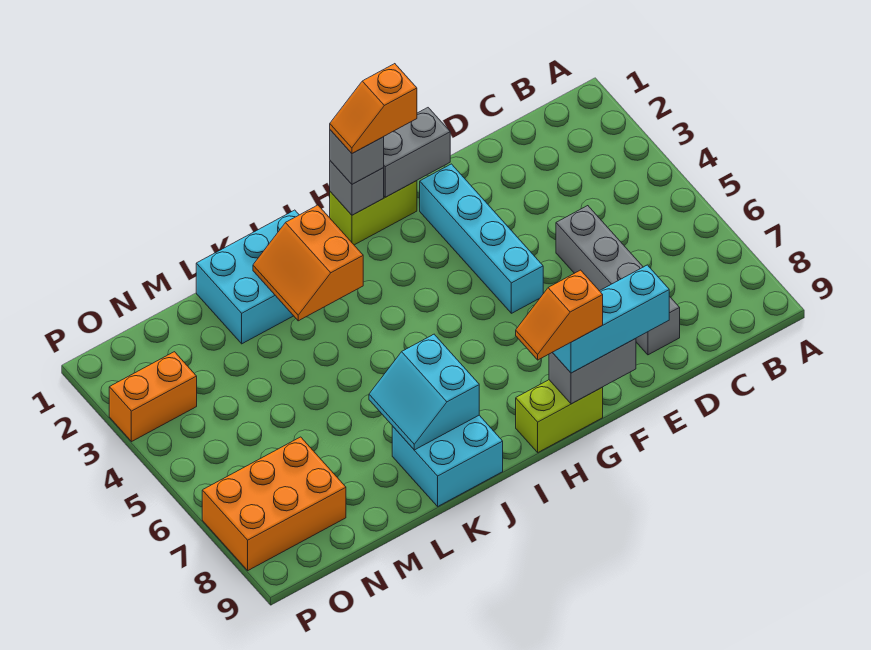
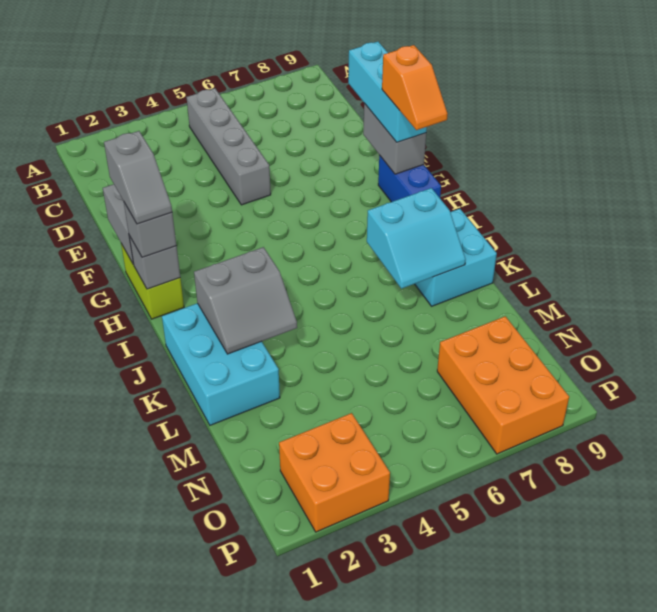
grey brick D5:D8 level 1 -> grey brick B5:E5 level 1
cyan brick F2:F5 level 1 -> none
orange slope G1:H1 level 4 top G -> grey slope G1:H1 level 4 top G
lime brick G9:H9 level 1 -> blue brick G9:H9 level 1
orange slope J2:K3 level 2 top J -> grey slope J2:K3 level 2 top J
orange brick O3:P3 level 1 -> orange brick O2:P3 level 1

